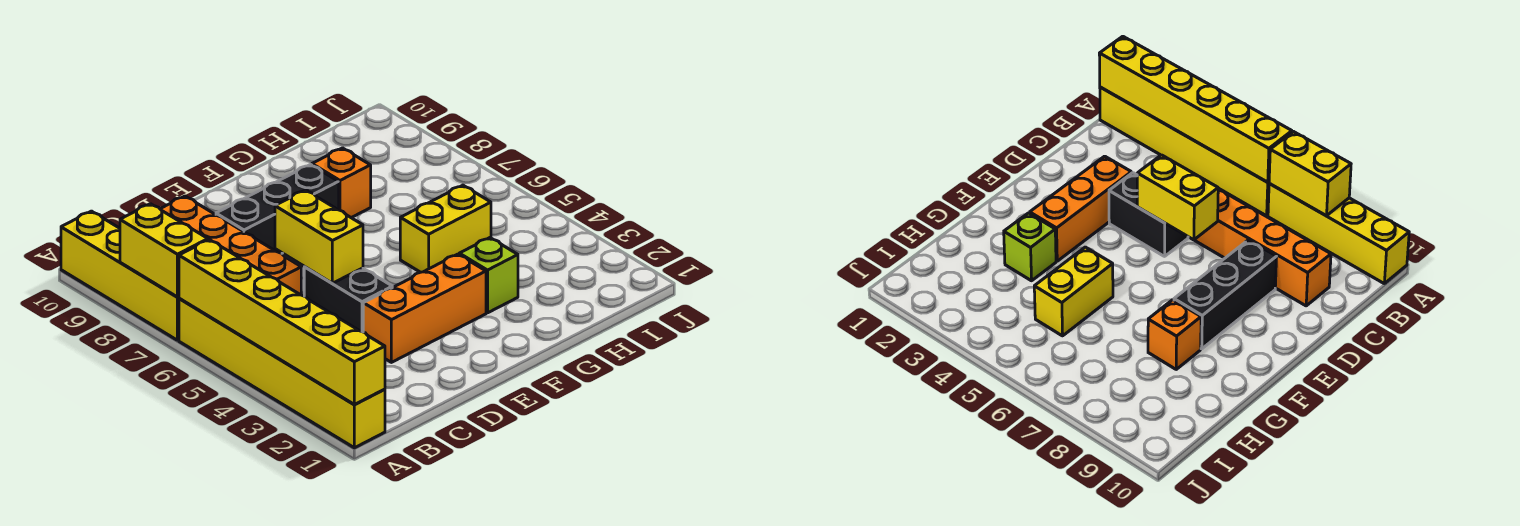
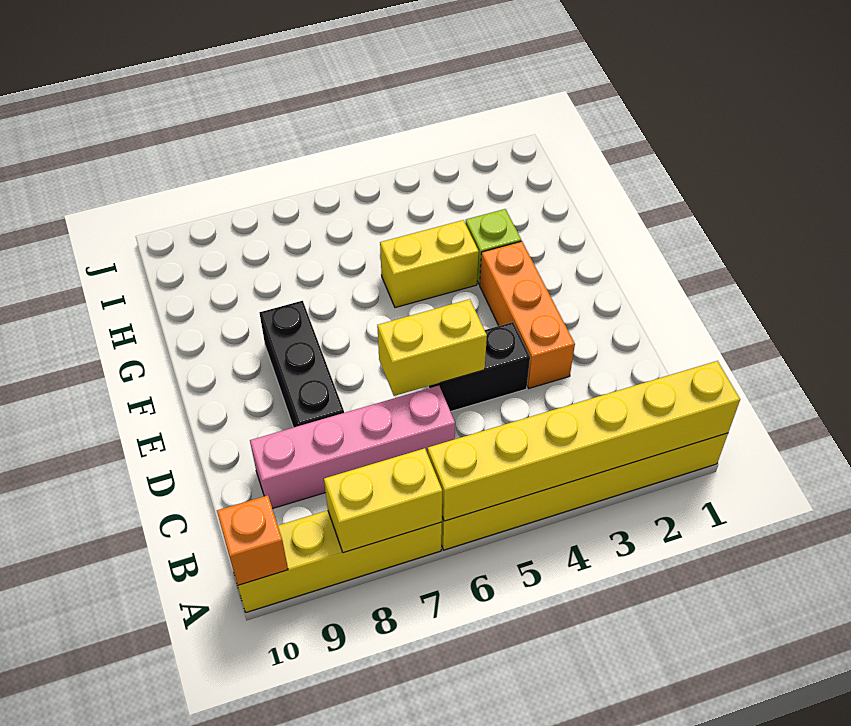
orange brick C6:C9 level 1 -> pink brick C6:C9 level 1
yellow brick G5:H5 level 1 -> yellow brick G4:G5 level 1
orange brick G8 level 1 -> orange brick A10 level 2

